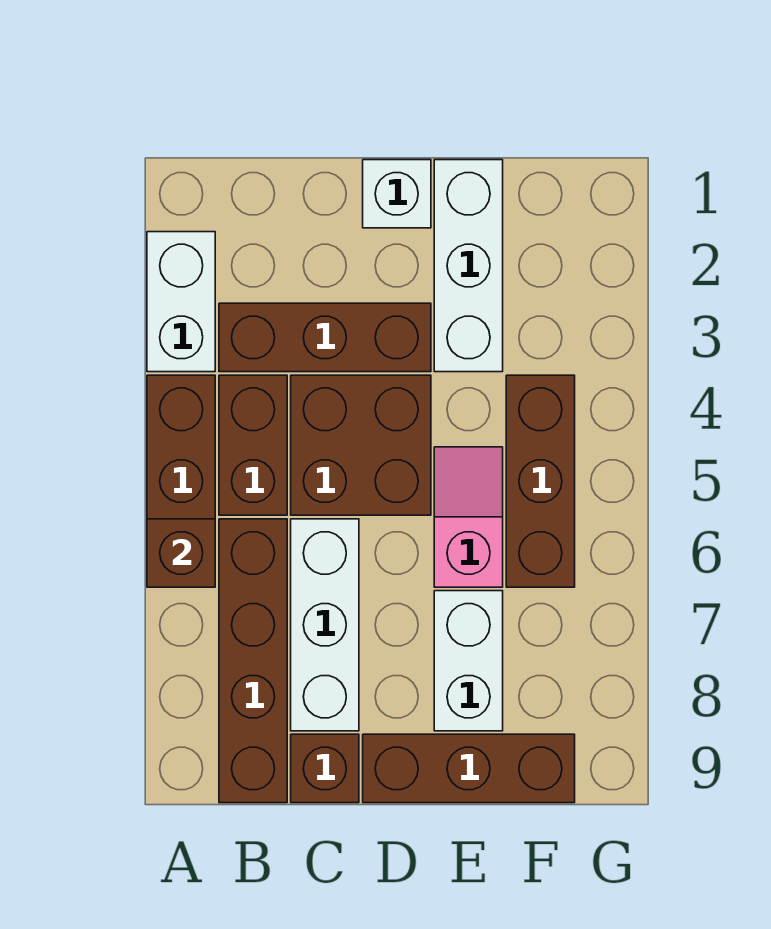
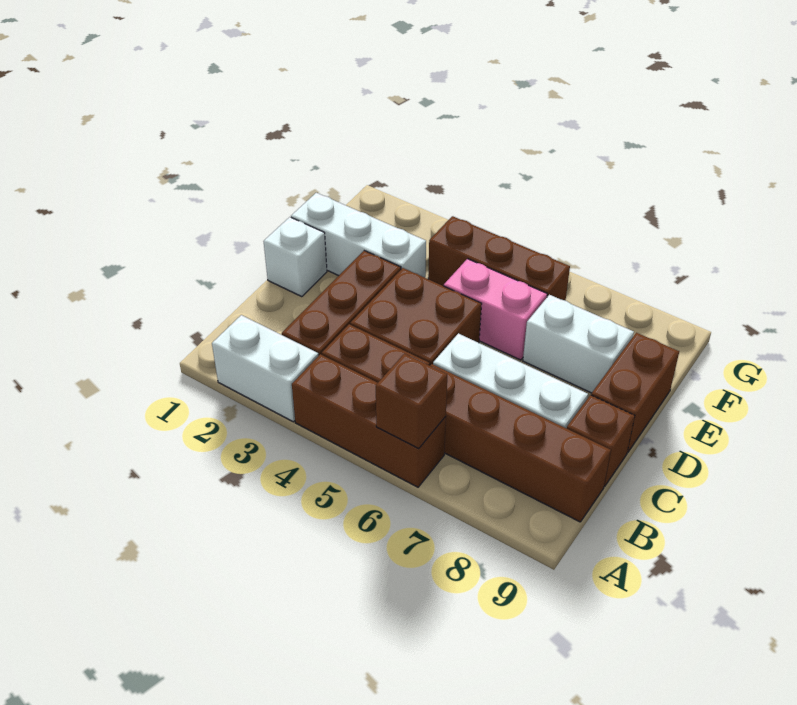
brown brick D9:F9 level 1 -> brown brick D9:E9 level 1
pink slope E5:E6 level 1 top 6 -> pink brick E5:E6 level 1

